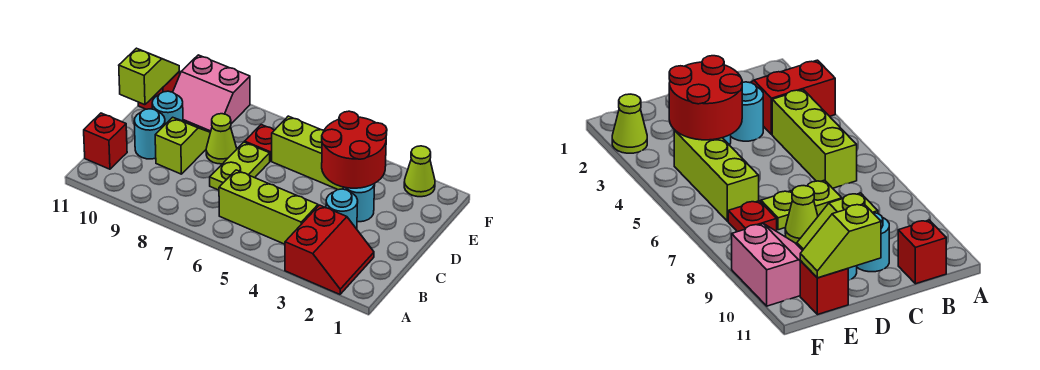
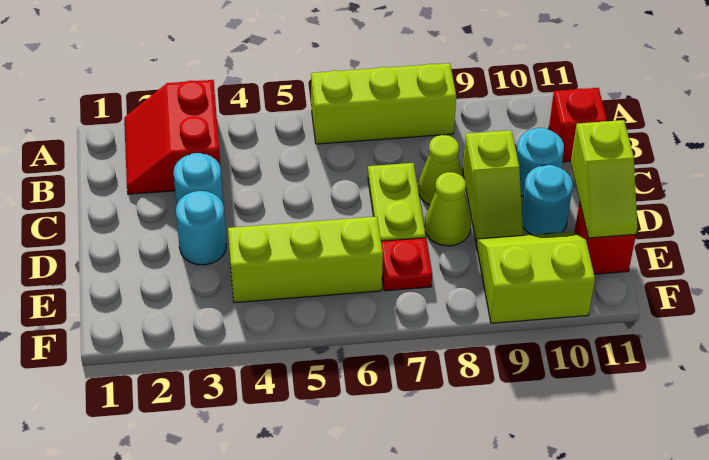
lime brick B4:B6 level 1 -> lime brick A6:A8 level 1
red round brick D3:E4 level 2 -> none
pink slope E9:F10 level 1 top F -> lime slope E9:F10 level 1 top F
lime cone F2 level 1 -> lime cone C8 level 1

